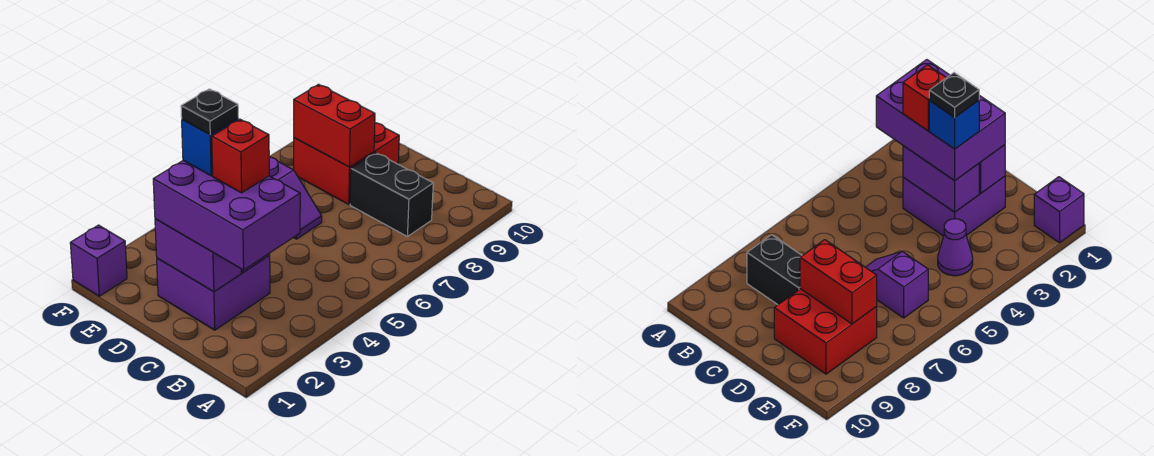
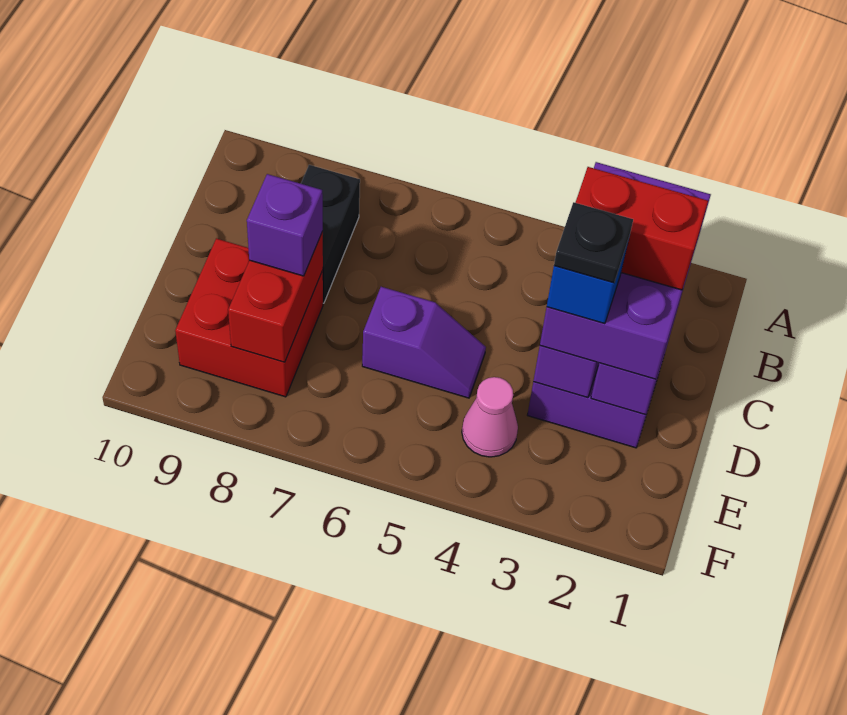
red brick C3 level 4 -> red brick C2:C3 level 4
purple slope D6:E6 level 1 top E -> purple slope D5:D6 level 1 top 6
purple cone E4 level 1 -> pink cone E4 level 1
purple brick F1 level 1 -> purple brick D8 level 3

